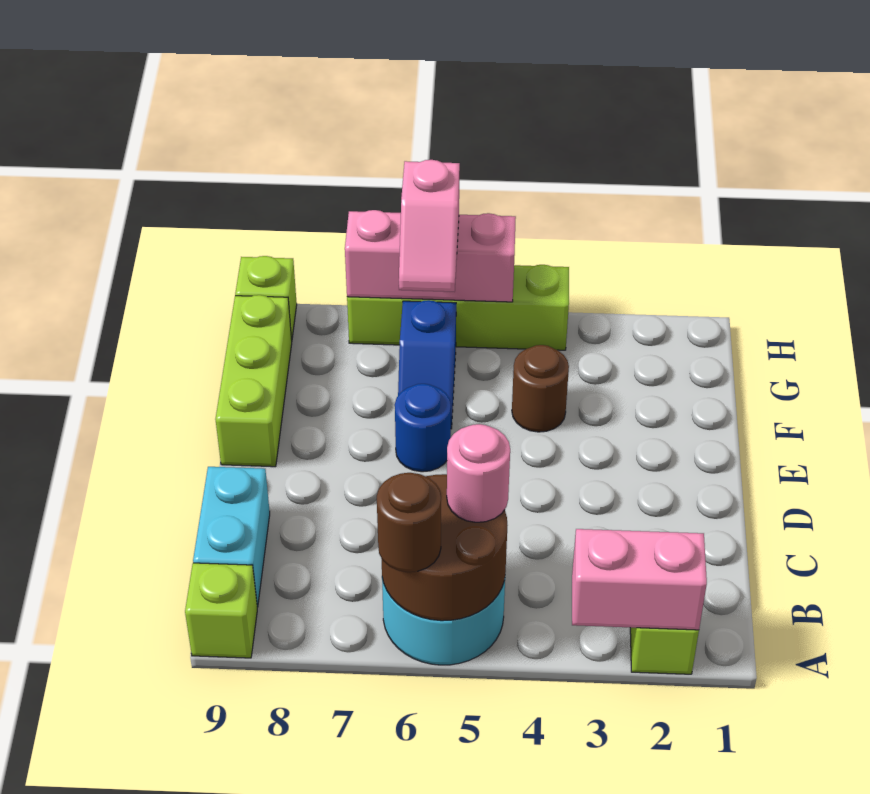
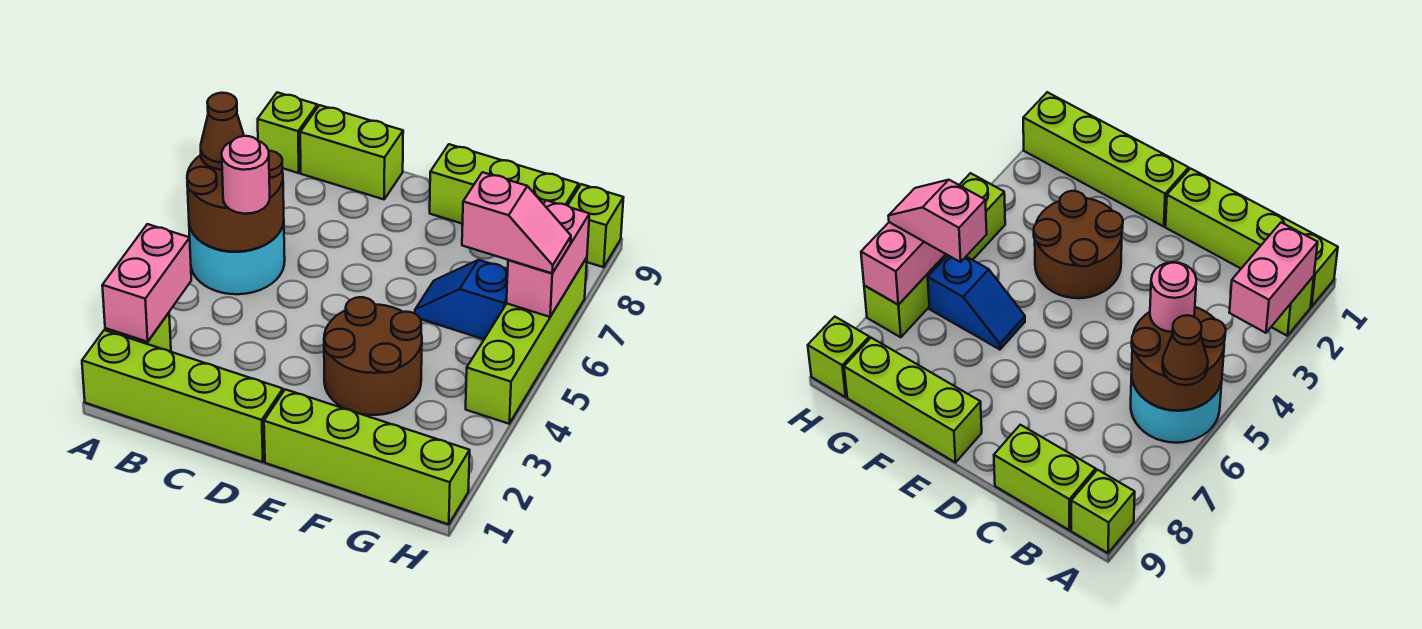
none -> lime brick A1:D1 level 1
brown round brick A6 level 3 -> brown cone A6 level 3
cyan brick B9:C9 level 1 -> lime brick B9:C9 level 1
none -> lime brick E1:H1 level 1
blue round brick E6 level 1 -> none
brown round brick F4 level 1 -> brown round brick E3:F4 level 1
pink slope G6:H6 level 3 top H -> pink slope G6:H6 level 3 top G
pink brick H5:H7 level 2 -> pink brick H6:H7 level 2

